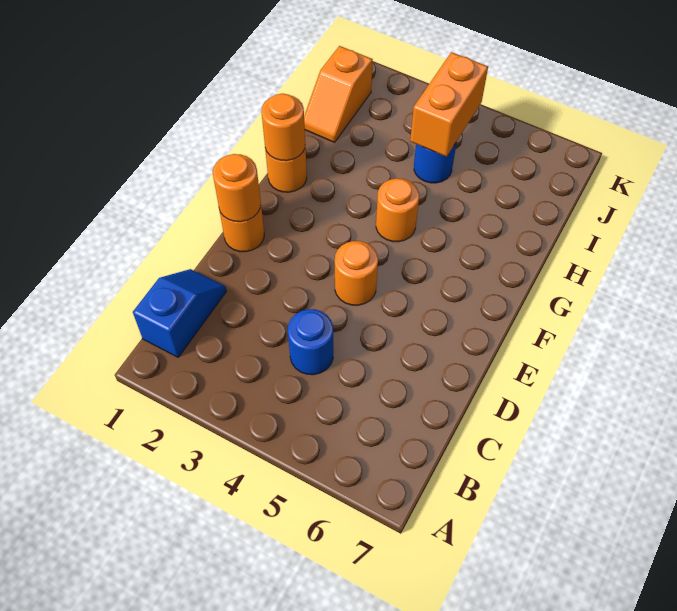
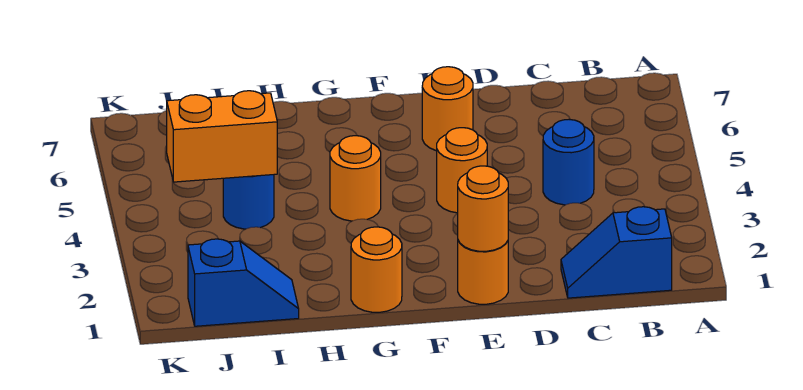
orange round brick G1 level 2 -> orange round brick E6 level 1
orange slope I1:J1 level 1 top J -> blue slope I1:J1 level 1 top J

